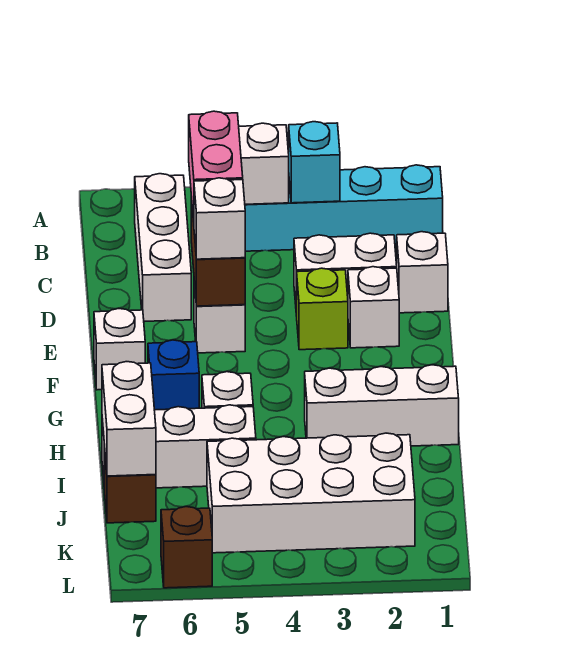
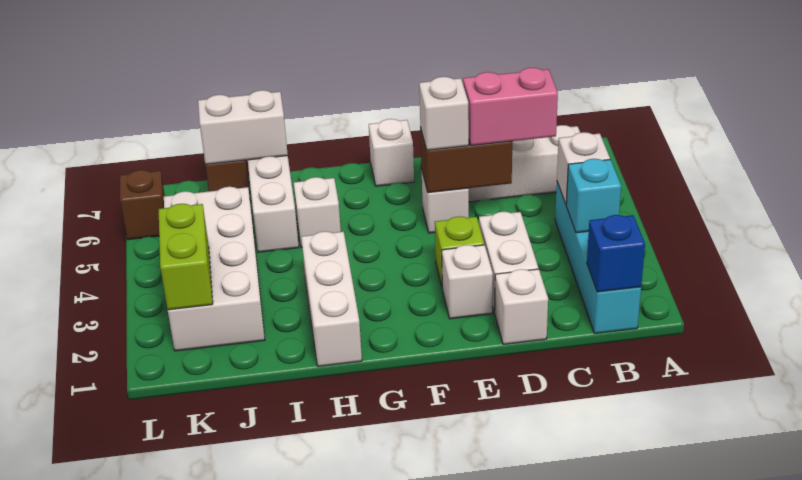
blue brick G6 level 1 -> blue brick B1 level 2
none -> lime brick K2:K3 level 2

